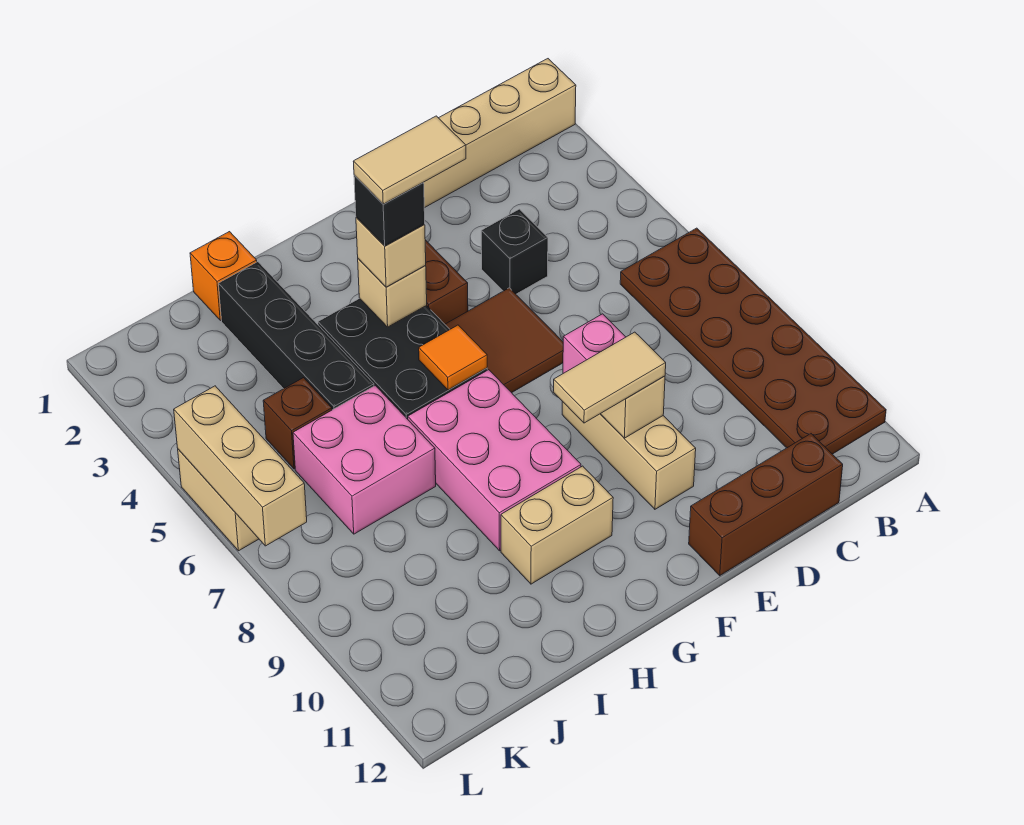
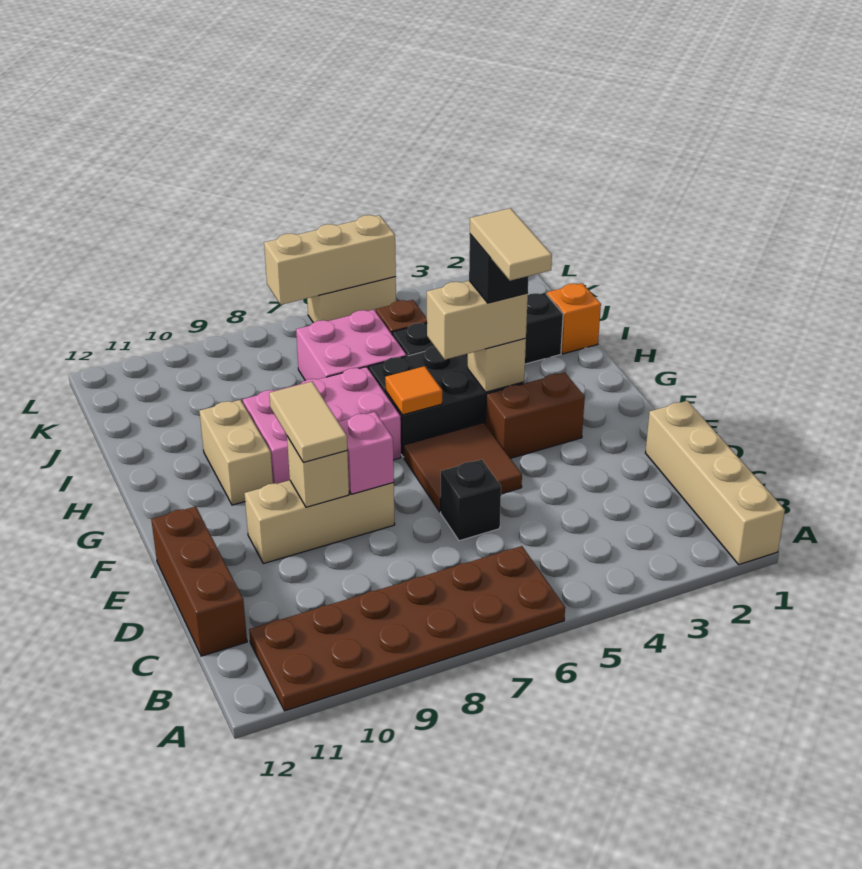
black brick D4 level 1 -> black brick D6 level 1
tan brick G4 level 3 -> tan brick G4:G5 level 3

